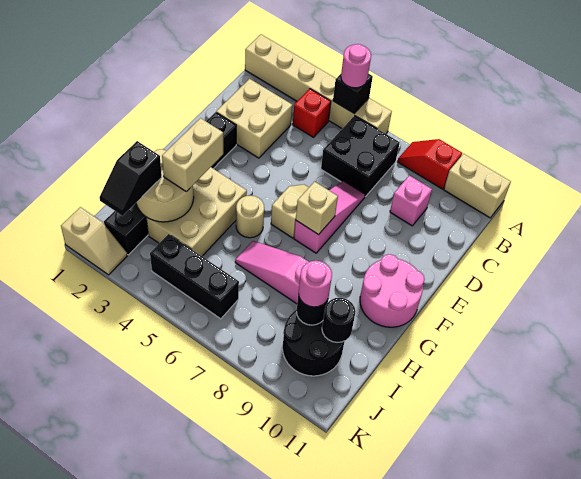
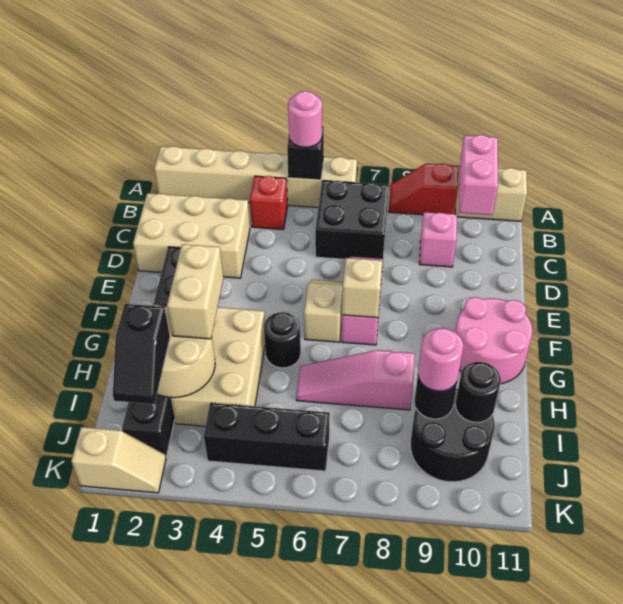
none -> pink brick A10:B10 level 2
tan brick C2:D3 level 1 -> tan brick C1:D3 level 1
tan round brick G5 level 1 -> black round brick G5 level 1

